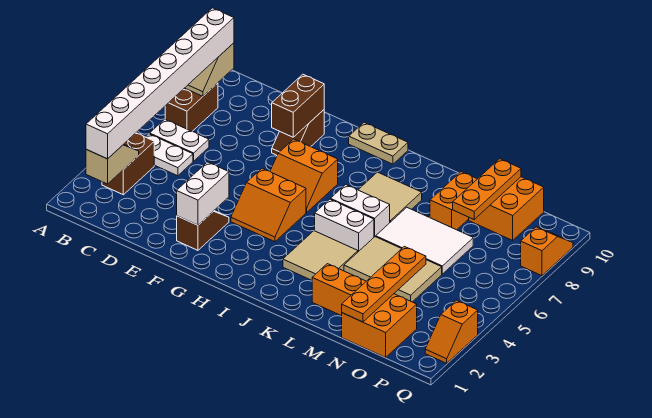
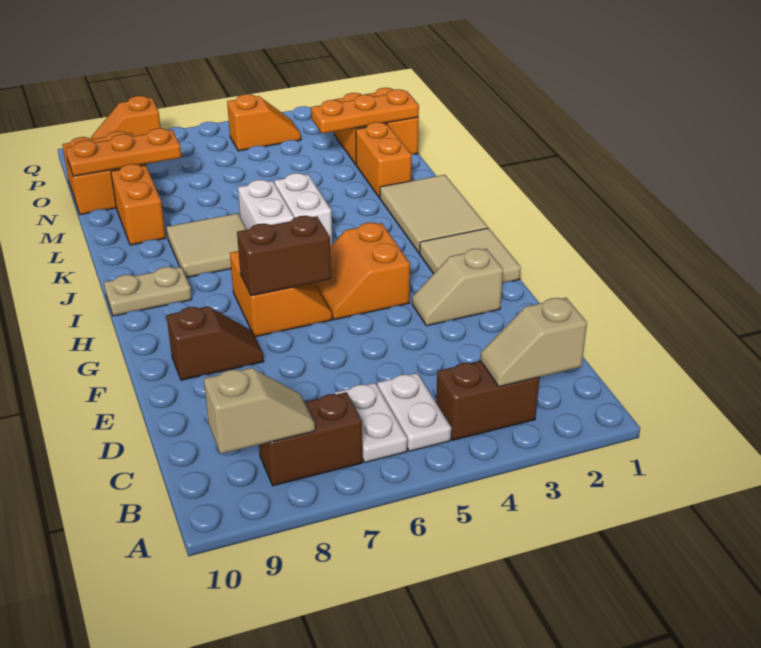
white brick B2:B9 level 3 -> none
brown slope F2:F3 level 1 top 2 -> tan slope F2:F3 level 1 top 2
white brick F2:F3 level 2 -> none
brown brick F8:F9 level 2 -> brown brick G6:G7 level 2
orange slope G4:H5 level 1 top 5 -> orange slope G4:H5 level 1 top 4
tan plate H10:I10 level 1 -> tan plate I9:I10 level 1
tan tile J3:K4 level 1 -> tan tile G1:H2 level 1
tan tile L4:N5 level 1 -> tan tile I1:K2 level 1
white tile L6:N7 level 1 -> none
orange brick M8:M9 level 1 -> orange brick L9:M9 level 1
orange plate N1:N4 level 2 -> orange plate N1:N3 level 2
orange slope Q2:Q3 level 1 top 3 -> orange slope P4:P5 level 1 top 5

